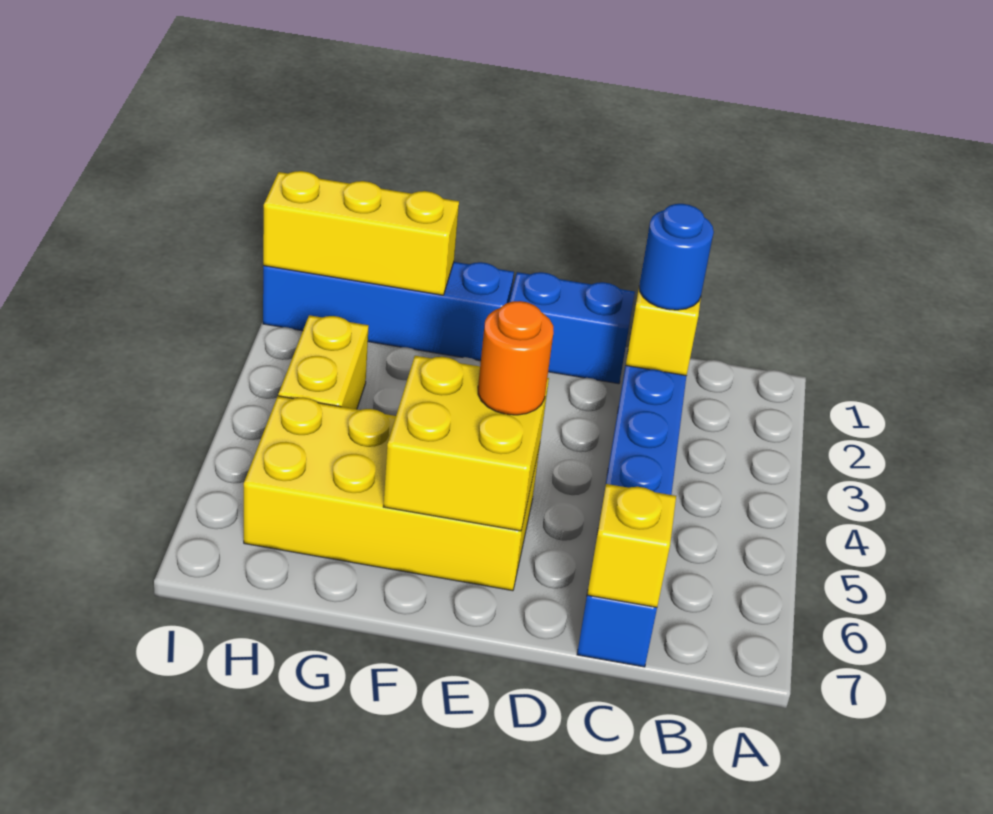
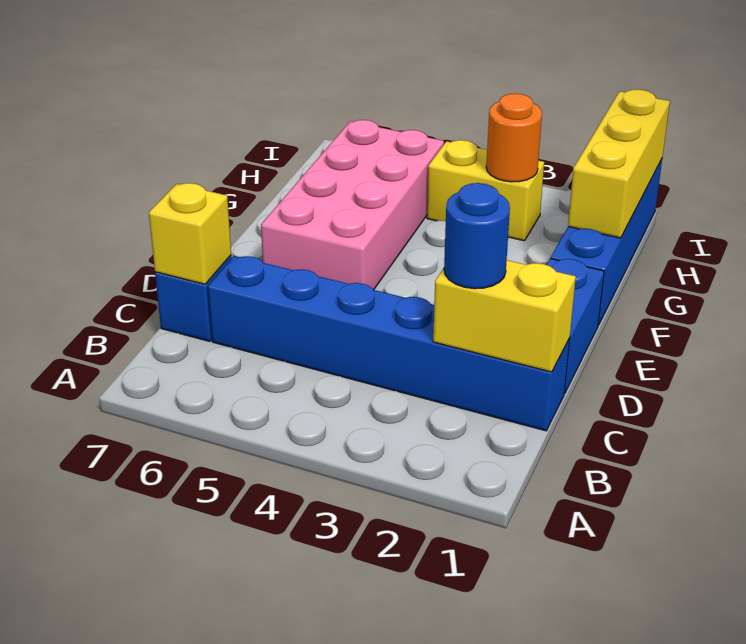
yellow brick E5:H6 level 1 -> pink brick E5:H6 level 1
yellow brick E5:F6 level 2 -> none
orange round brick E5 level 3 -> orange round brick H3 level 2

